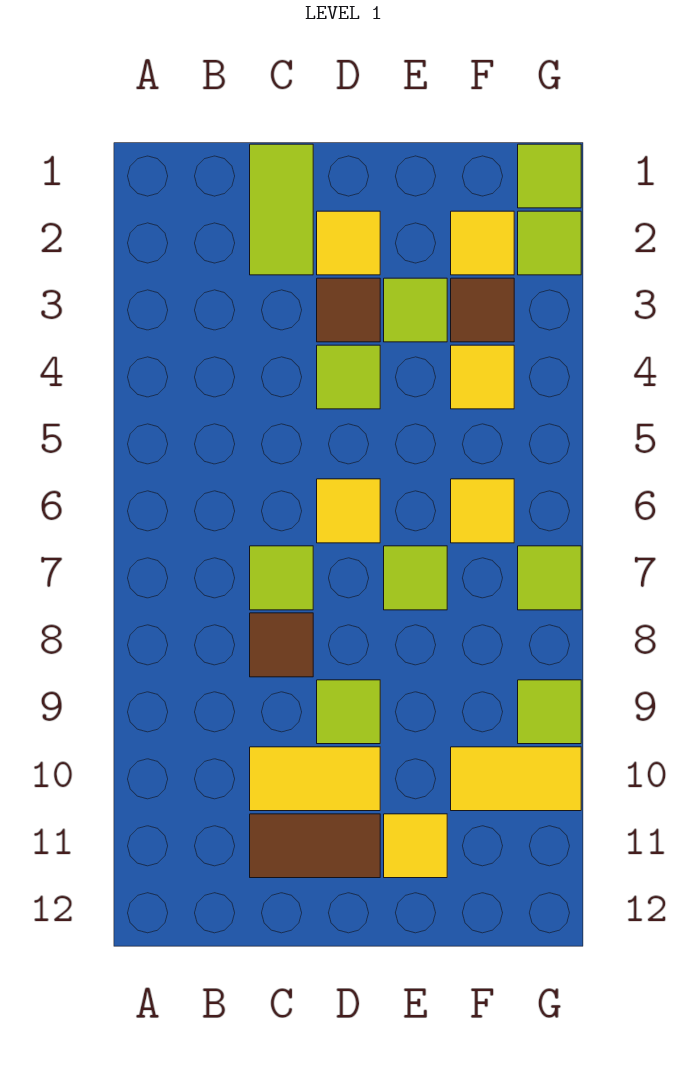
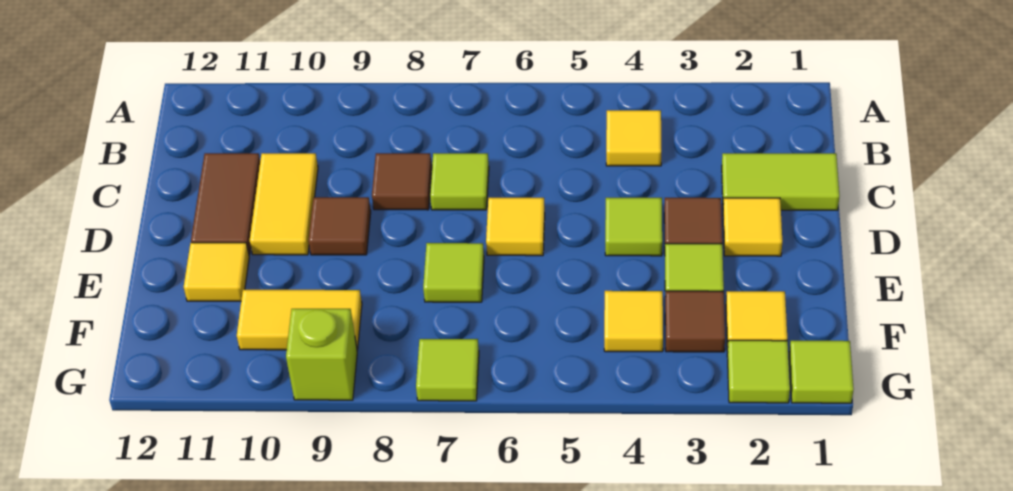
lime tile D9 level 1 -> brown tile D9 level 1
yellow tile F6 level 1 -> yellow tile B4 level 1
yellow tile F10:G10 level 1 -> yellow tile F9:F10 level 1
lime tile G9 level 1 -> lime brick G9 level 1

